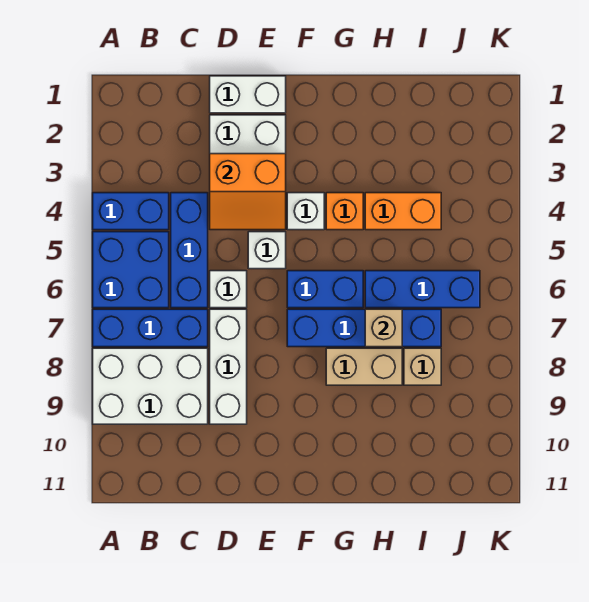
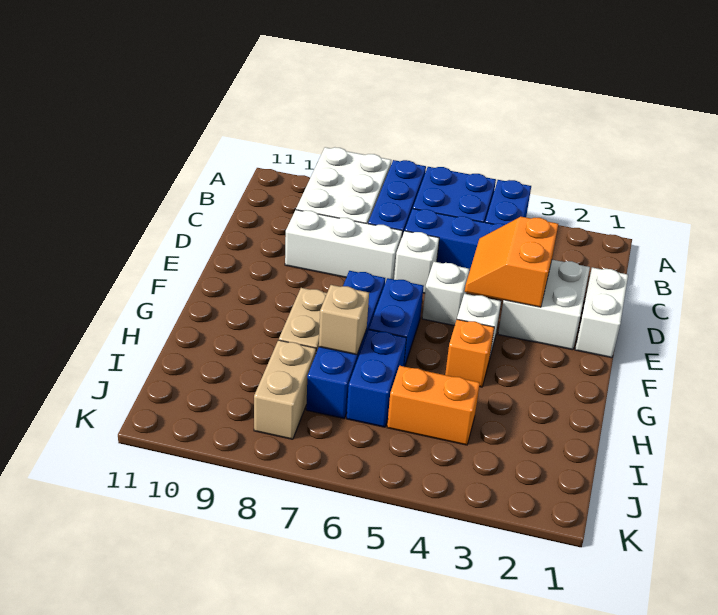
orange brick H4:I4 level 1 -> orange brick I4:I5 level 1
blue brick H6:J6 level 1 -> blue brick H6:I6 level 1
tan brick I8 level 1 -> tan brick I8:J8 level 1

